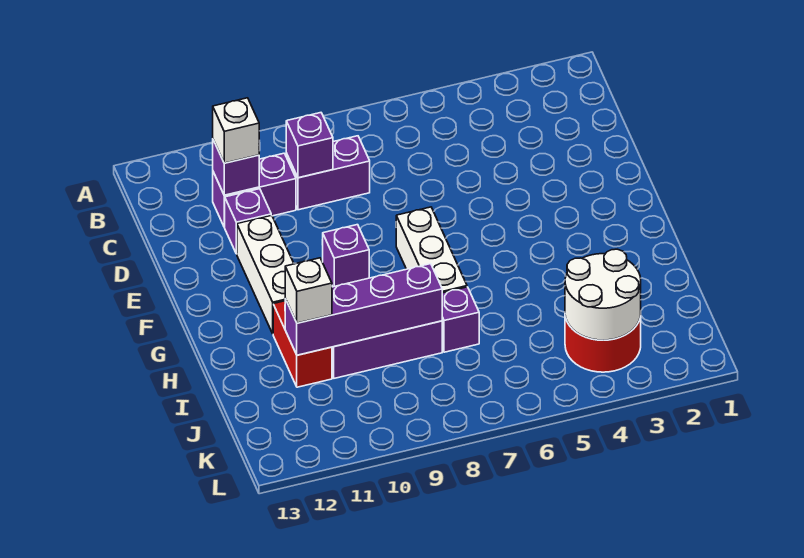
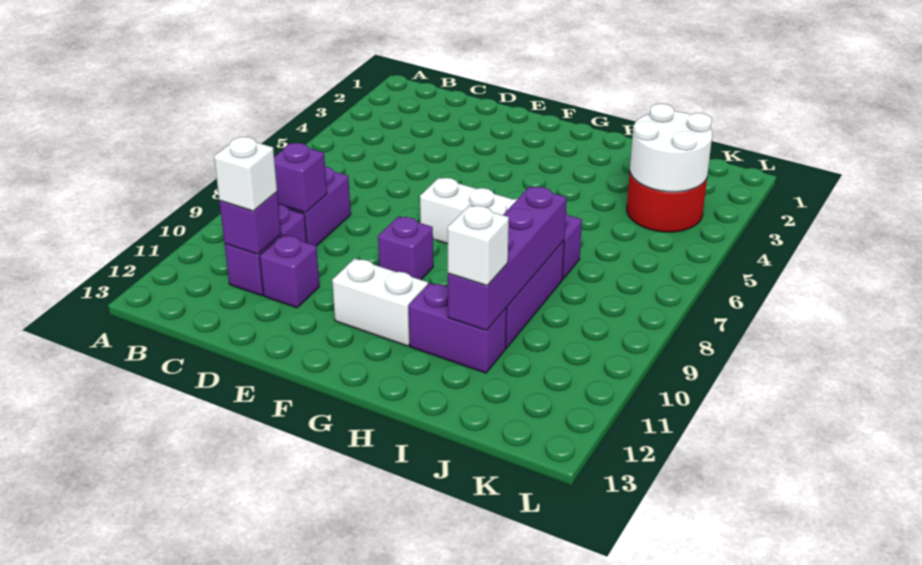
white brick E11:G11 level 1 -> white brick F11:G11 level 1
red brick H11:I11 level 1 -> purple brick H11:I11 level 1

